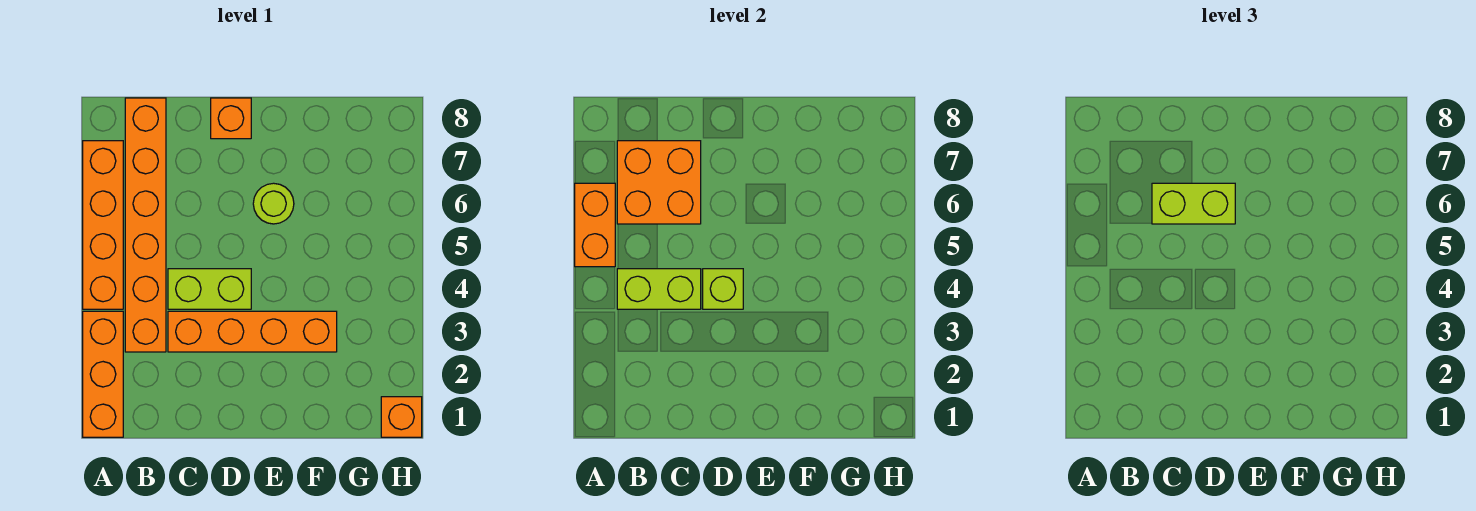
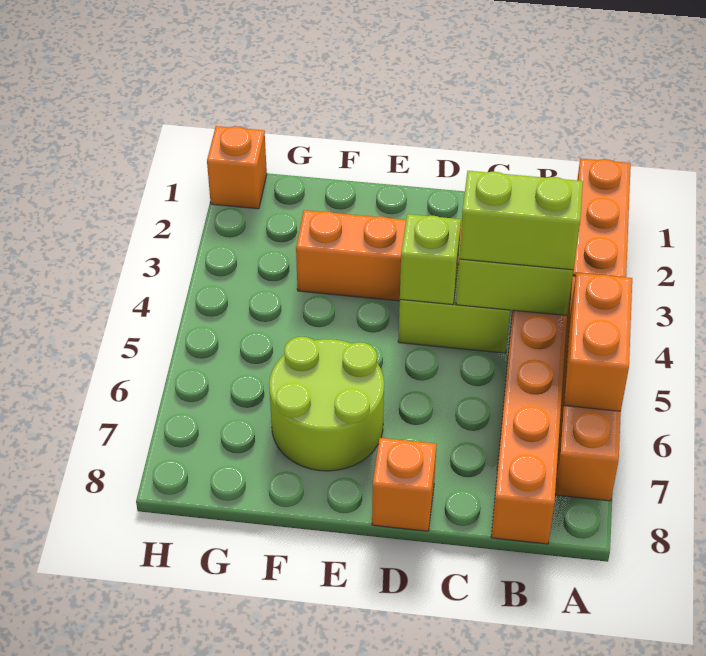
orange brick B6:C7 level 2 -> none
lime brick C6:D6 level 3 -> lime brick B4:C4 level 3
lime round brick E6 level 1 -> lime round brick E6:F7 level 1

